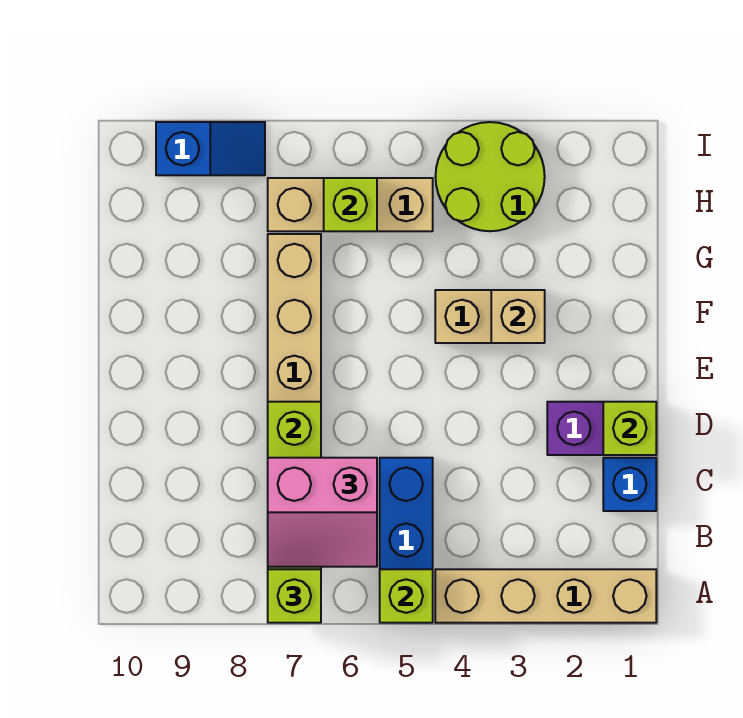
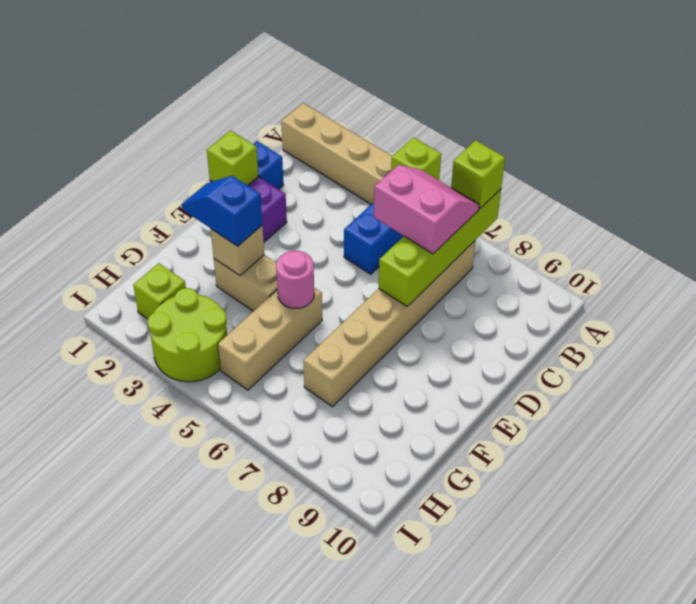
none -> pink round brick F5 level 2
tan brick H5:H7 level 1 -> tan brick F5:H5 level 1
lime brick H6 level 2 -> lime brick H2 level 1
blue slope I8:I9 level 1 top 9 -> blue slope F2:F3 level 3 top 3

